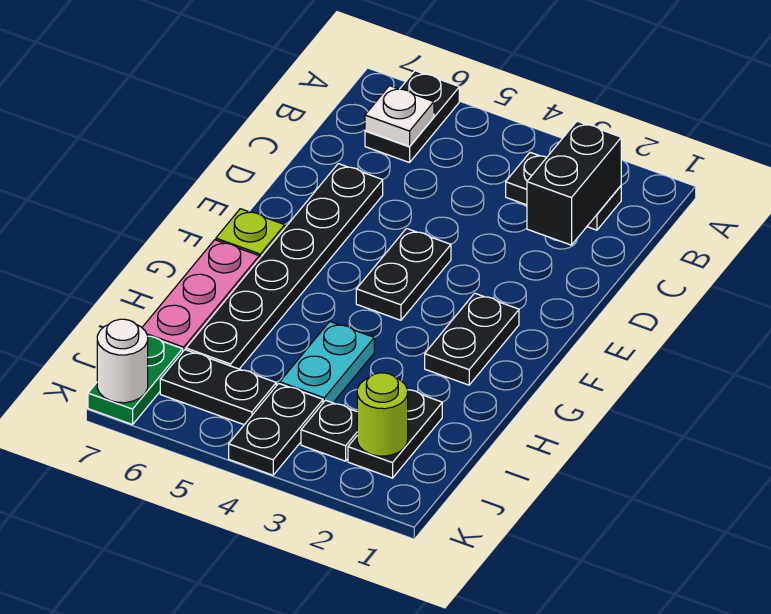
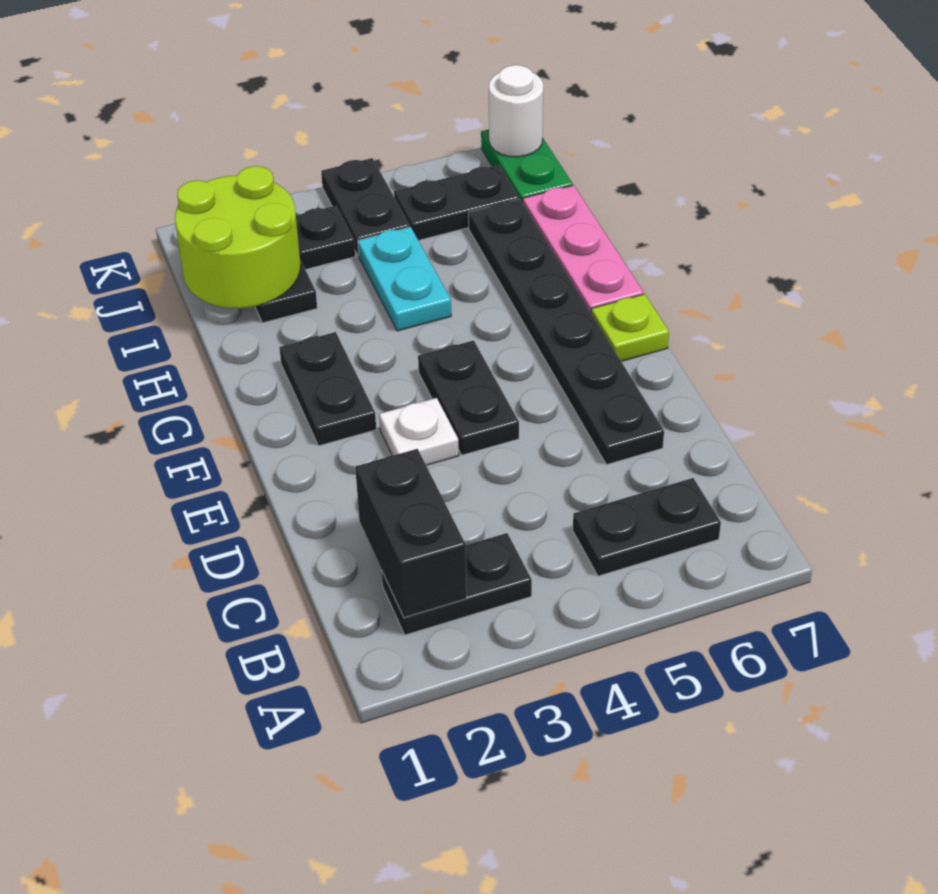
black plate A6:B6 level 1 -> black plate B5:B6 level 1
white plate B6 level 2 -> white plate E3 level 1
lime round brick J2 level 2 -> lime round brick I1:J2 level 2

